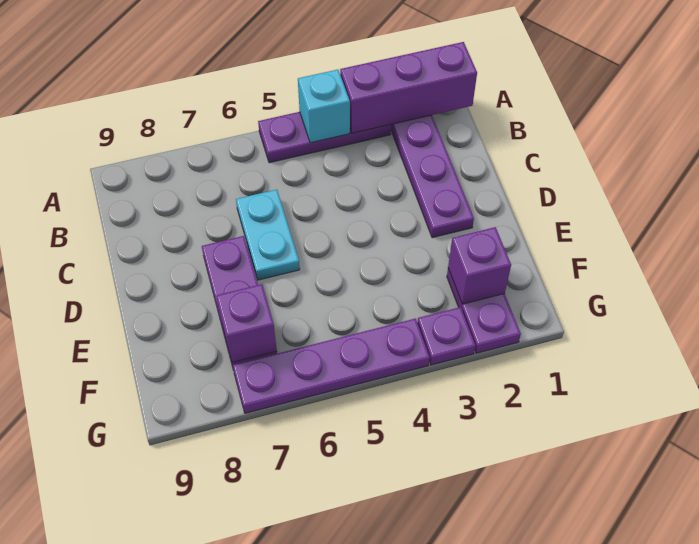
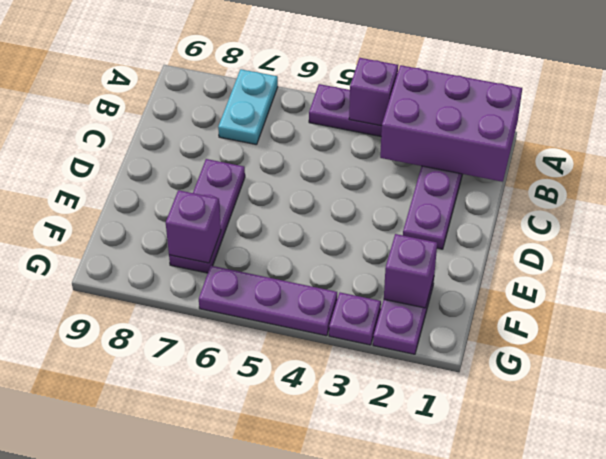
purple brick A1:A3 level 2 -> purple brick A1:B3 level 2
cyan brick A4 level 2 -> purple brick A4 level 2
cyan plate C6:D6 level 1 -> cyan plate A7:B7 level 1
purple plate G4:G7 level 1 -> purple plate G4:G6 level 1

